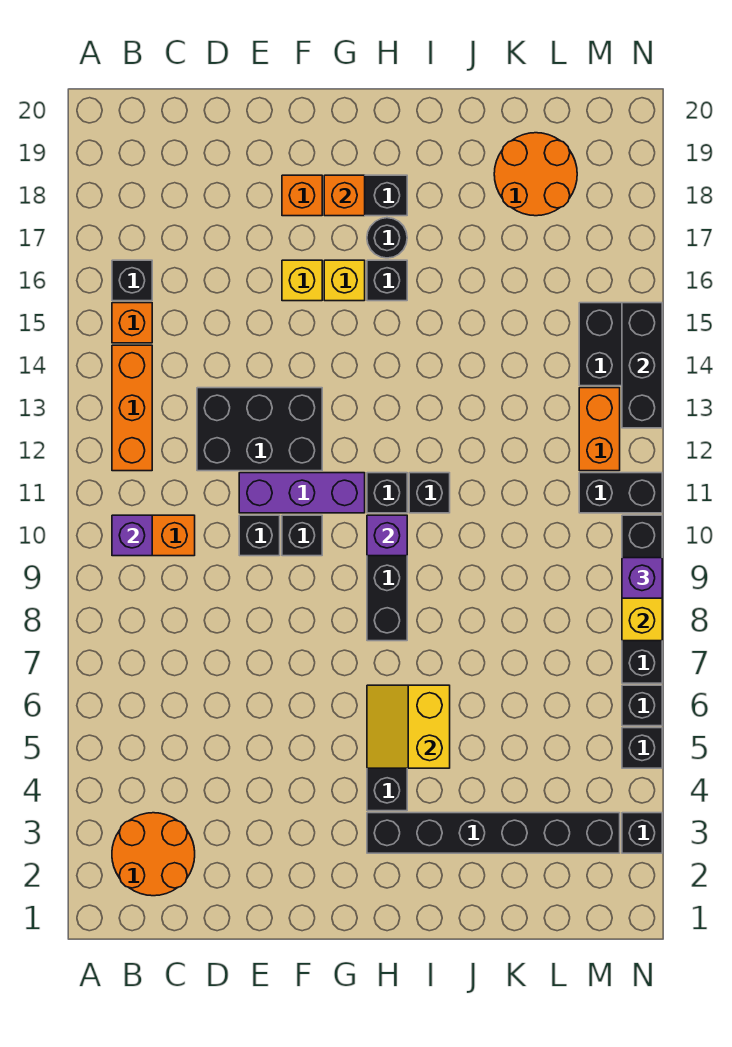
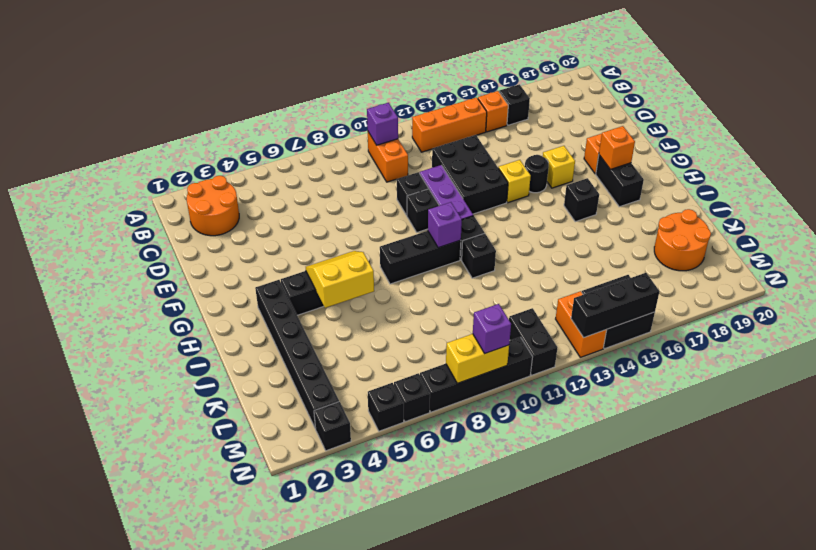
yellow brick G16 level 1 -> yellow brick F14 level 1
black round brick H17 level 1 -> black round brick F15 level 1
orange brick M12:M13 level 1 -> orange brick M13:N13 level 1

